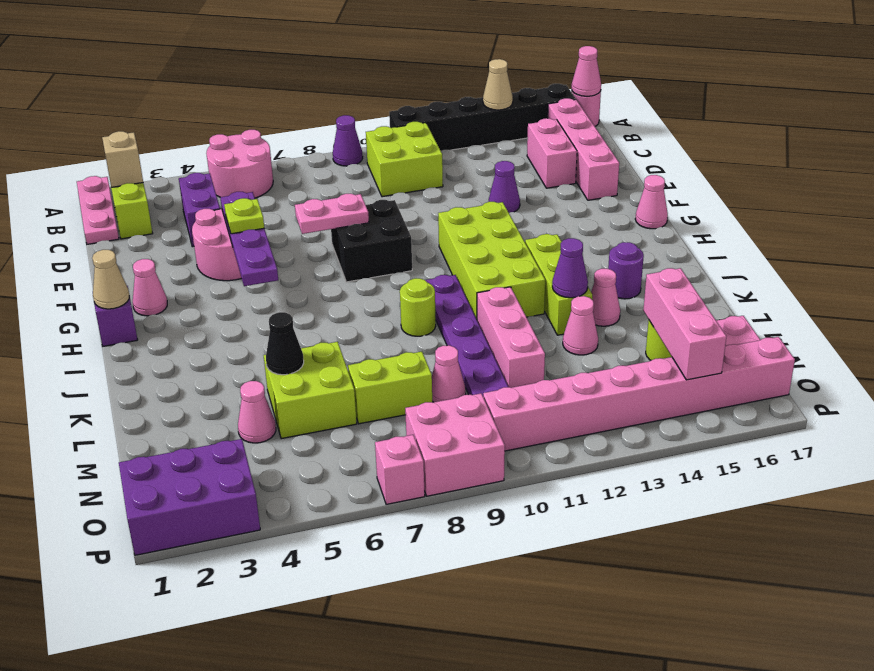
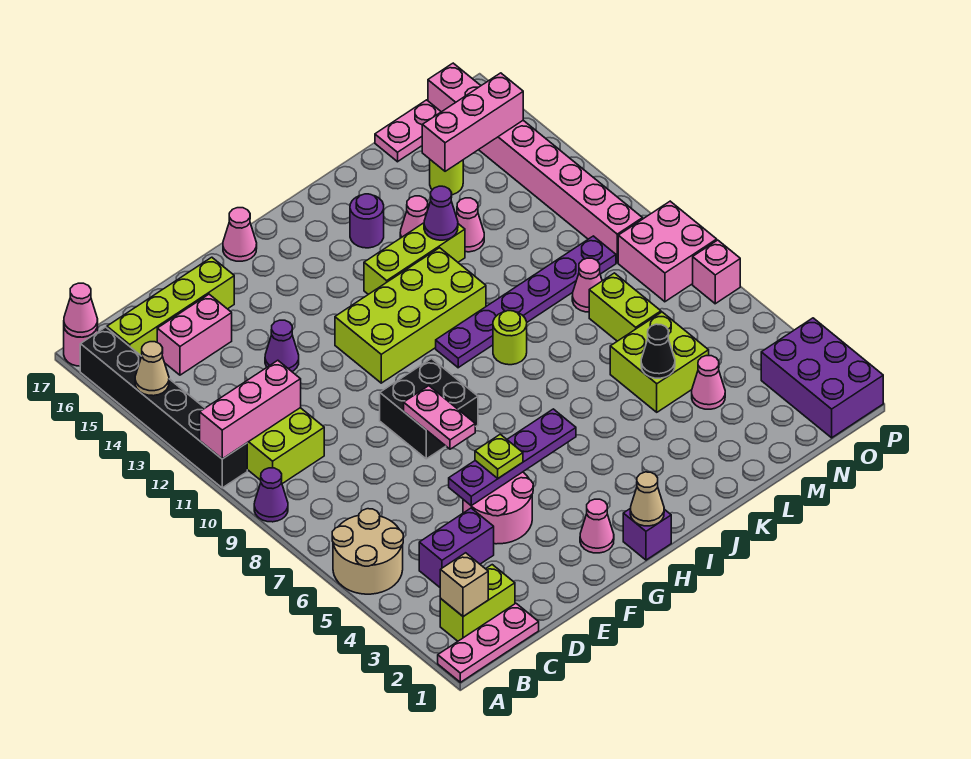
pink round brick A5:B6 level 1 -> tan round brick A5:B6 level 1
pink brick B16:E16 level 1 -> lime brick B16:E16 level 1
pink brick K11:M11 level 1 -> pink brick A11:C11 level 2

